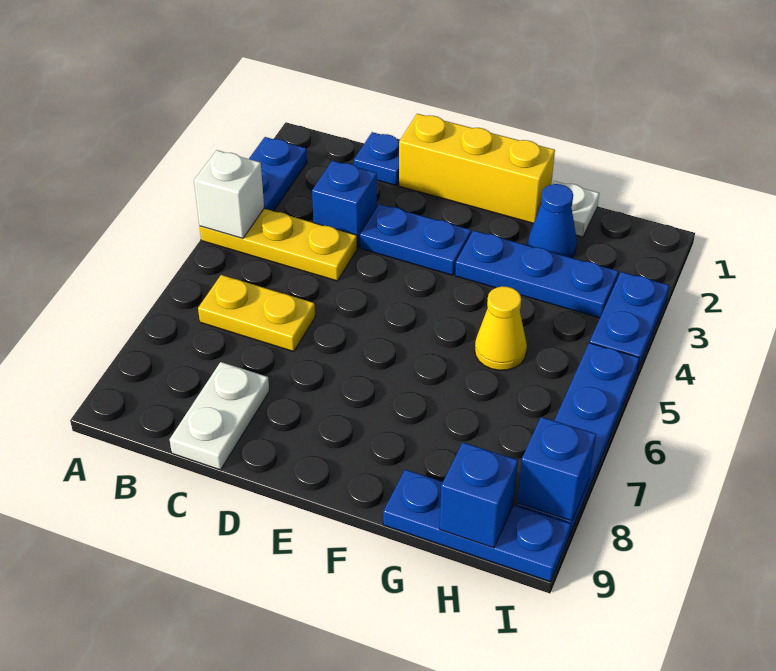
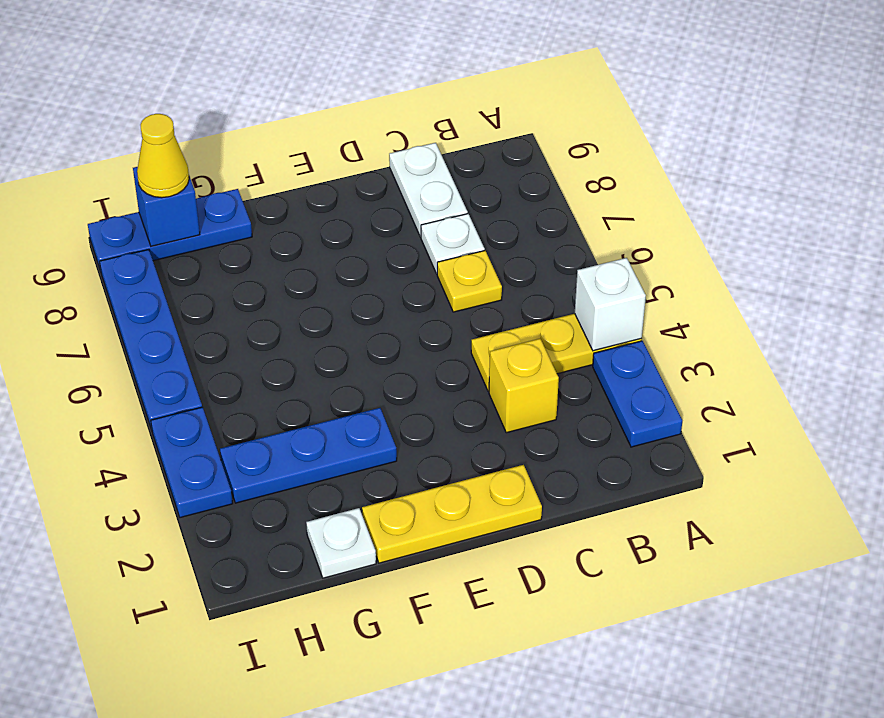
yellow plate B6:C6 level 1 -> yellow plate C6 level 1
blue plate C1 level 1 -> none
blue brick C3 level 1 -> yellow brick C3 level 1
none -> white plate C7 level 1
yellow brick D1:F1 level 1 -> yellow plate D1:F1 level 1
blue plate D3:E3 level 1 -> none
blue cone G2 level 1 -> none
yellow cone G5 level 1 -> yellow cone H9 level 3
blue brick I8 level 2 -> none

